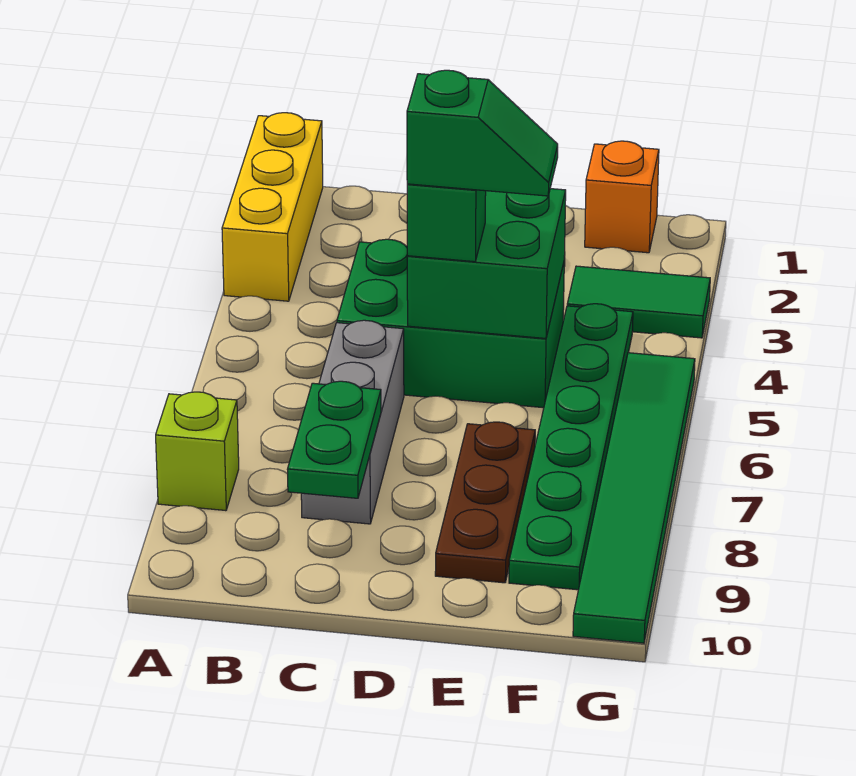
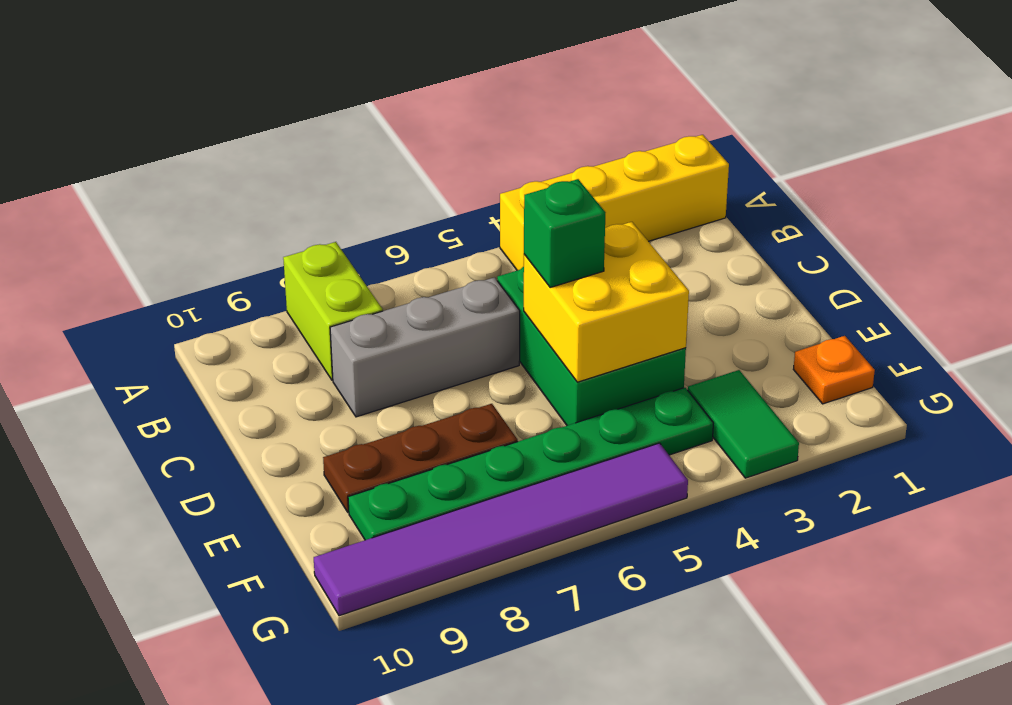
yellow brick A1:A3 level 1 -> yellow brick A1:A4 level 1
lime brick A8 level 1 -> lime brick A8:B8 level 1
green plate C8:C9 level 2 -> none
green brick D4:E5 level 2 -> yellow brick D4:E5 level 2
green slope D5:E5 level 4 top D -> none
orange brick F1 level 1 -> orange plate F1 level 1
green tile G5:G10 level 1 -> purple tile G5:G10 level 1

